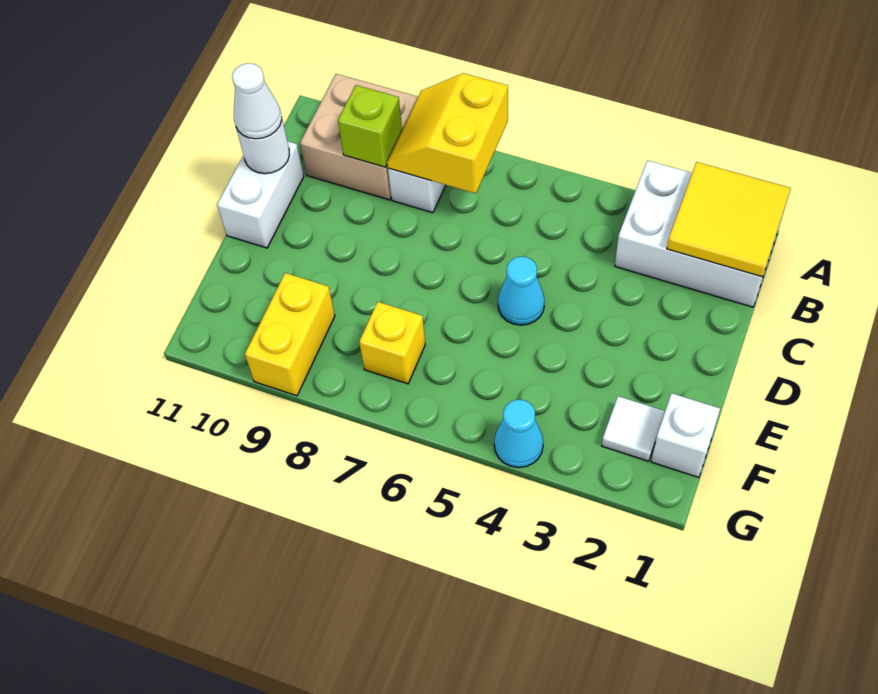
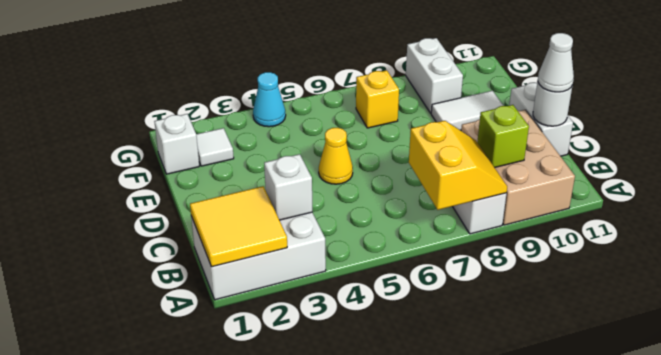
tan brick A9:B10 level 1 -> tan brick A9:C10 level 1
none -> white brick B3 level 2
cyan cone D5 level 1 -> yellow cone D5 level 1
none -> white tile E9:E10 level 1
yellow brick F9:G9 level 1 -> white brick F9:G9 level 1

